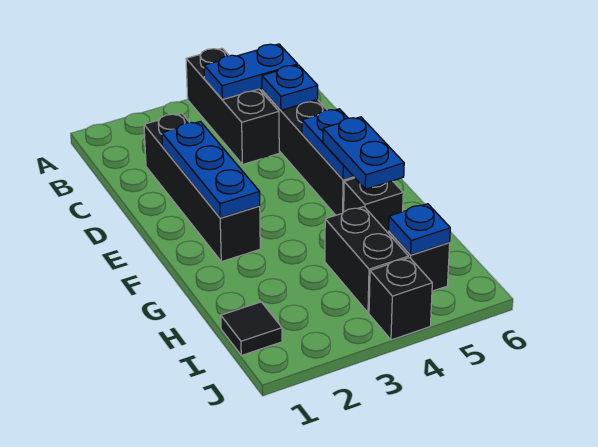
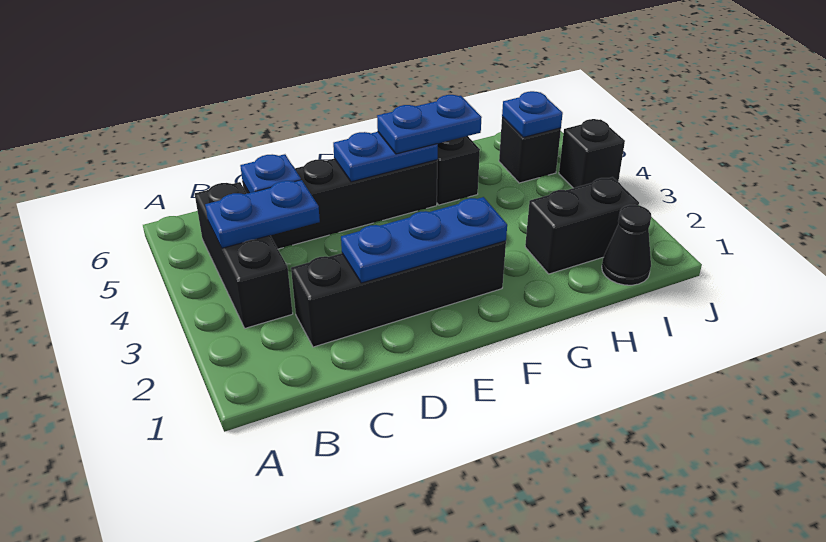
black brick A4:C4 level 1 -> black brick B3:B5 level 1
blue plate B4:B5 level 2 -> blue plate B4:C4 level 2
black brick H4:I4 level 1 -> black brick H2:I2 level 1
black tile I1 level 1 -> black cone I1 level 1

